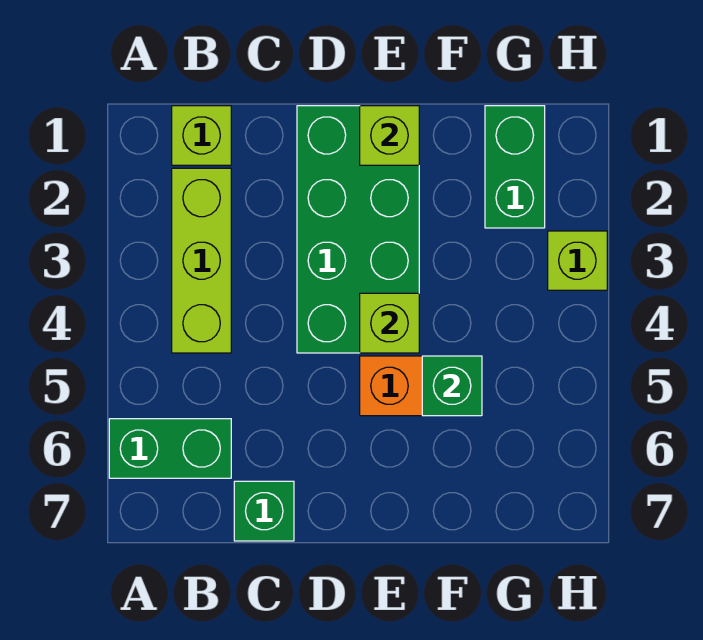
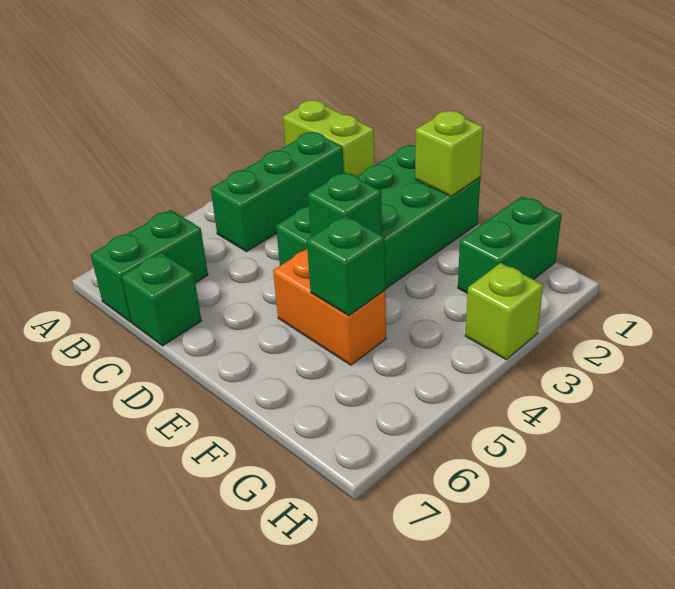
green brick A6:B6 level 1 -> green brick B6:B7 level 1
lime brick B1 level 1 -> lime brick A1:B1 level 1
lime brick B2:B4 level 1 -> green brick B2:B4 level 1
lime brick E4 level 2 -> green brick E4 level 2

